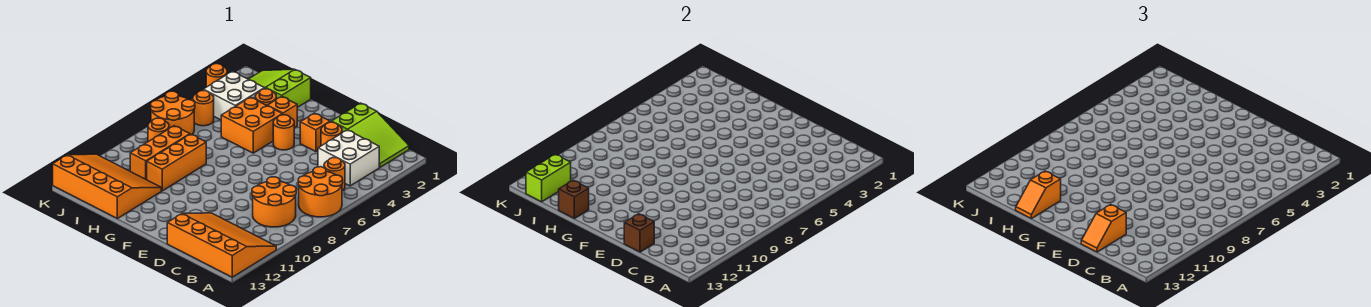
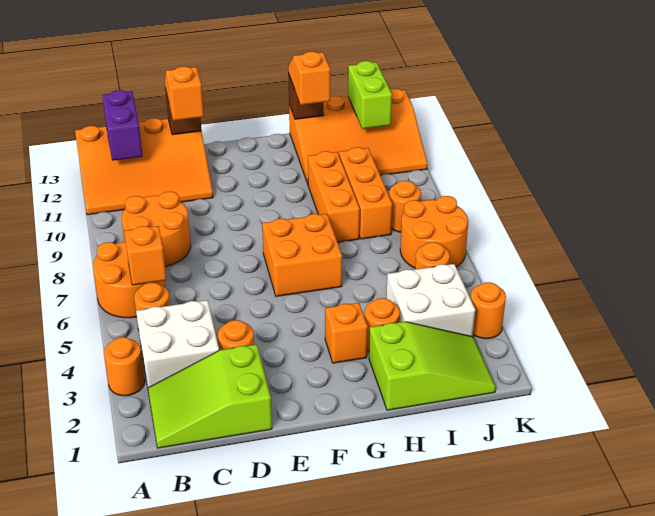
none -> purple brick B12:B13 level 2
orange brick E3 level 1 -> orange brick B6 level 2
orange round brick F4 level 1 -> orange round brick A3 level 1
orange brick G4:H5 level 1 -> orange brick F6:G7 level 1

